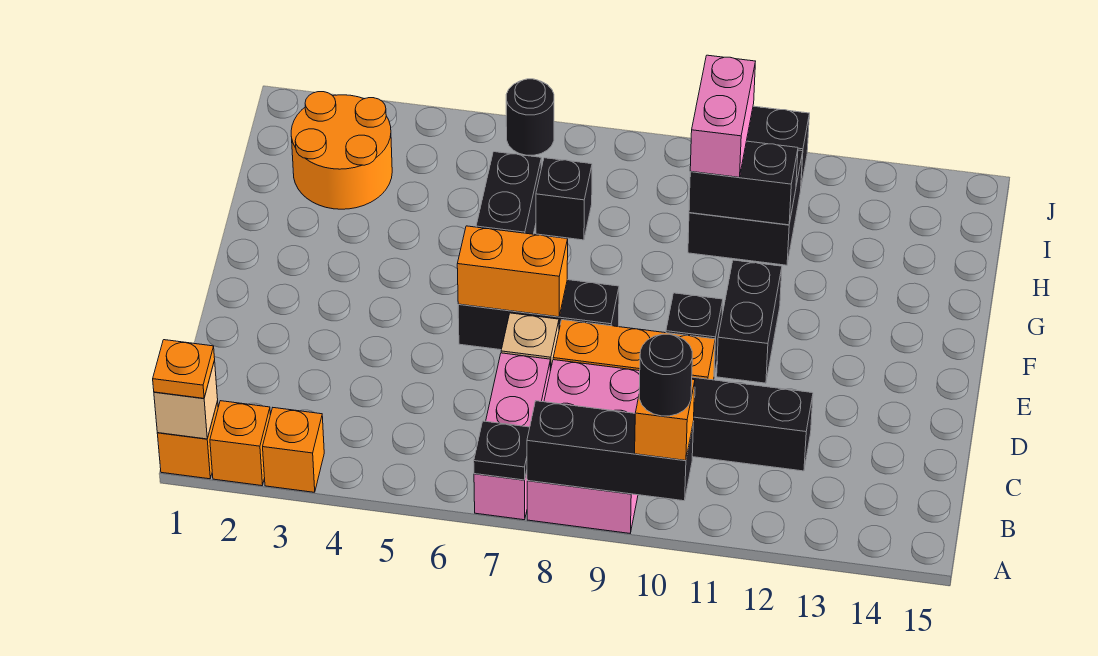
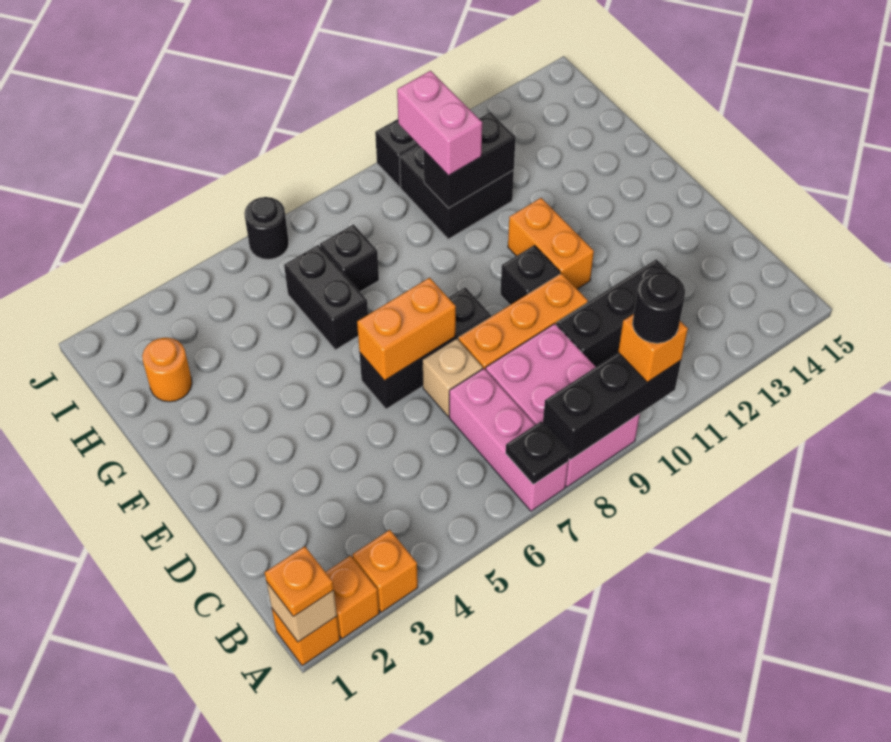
black brick E11:F11 level 1 -> orange brick E11:F11 level 1
orange round brick H2:I3 level 1 -> orange round brick H2 level 1

